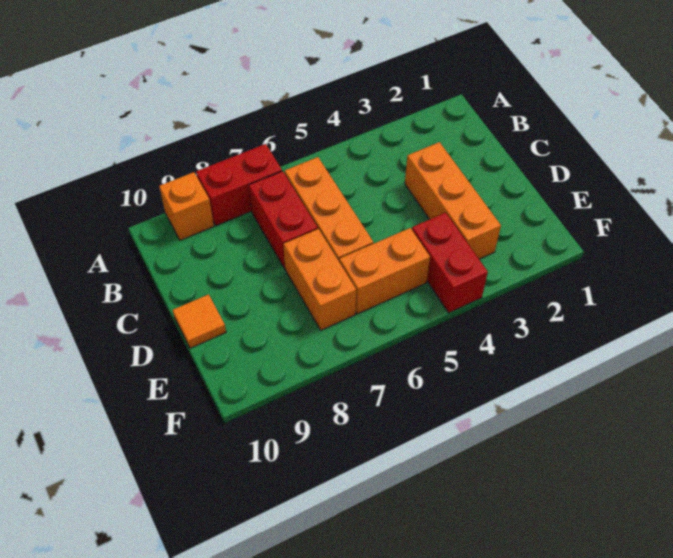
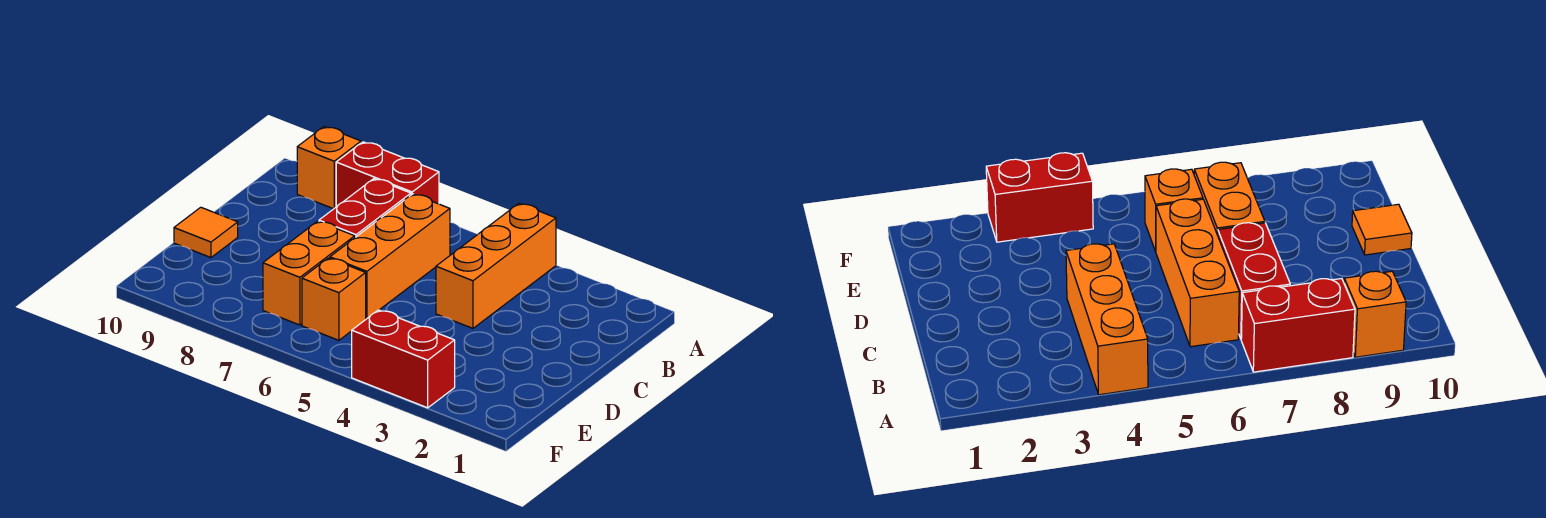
orange brick C3:E3 level 1 -> orange brick A4:C4 level 1
red brick E4:F4 level 1 -> red brick F3:F4 level 1
orange brick E5:E6 level 1 -> orange brick E6 level 1

